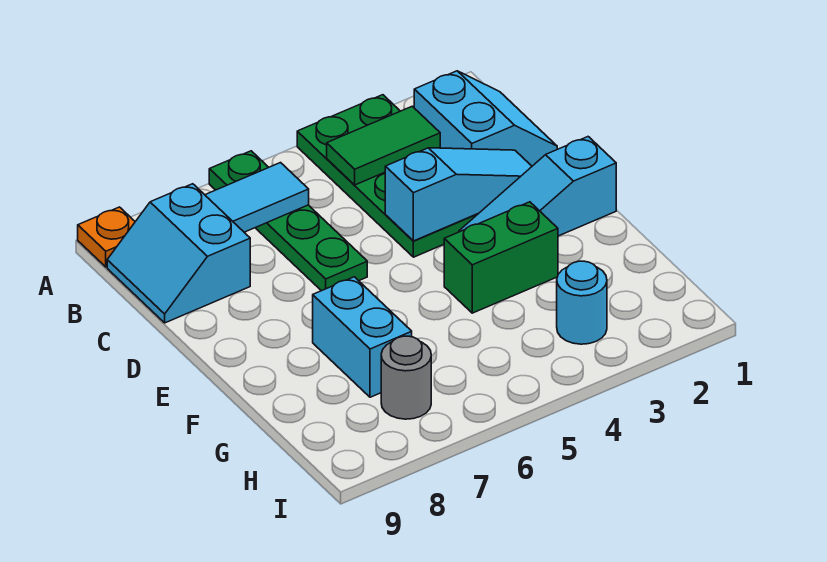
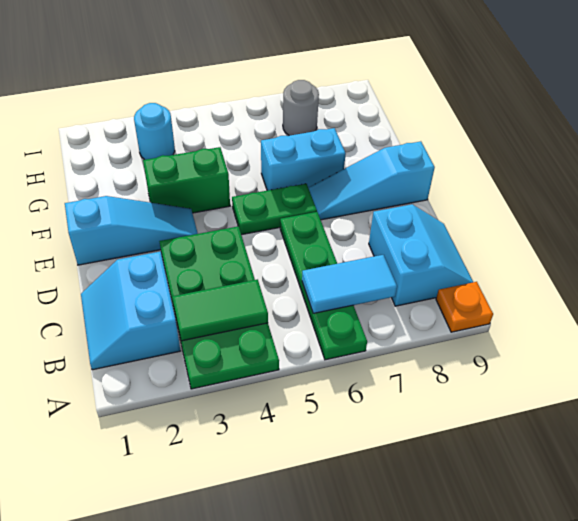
cyan slope D2:D4 level 2 top 4 -> cyan slope E7:E9 level 1 top 9
none -> green plate E5:E6 level 1
cyan brick F7:G7 level 1 -> cyan brick F6:F7 level 1

